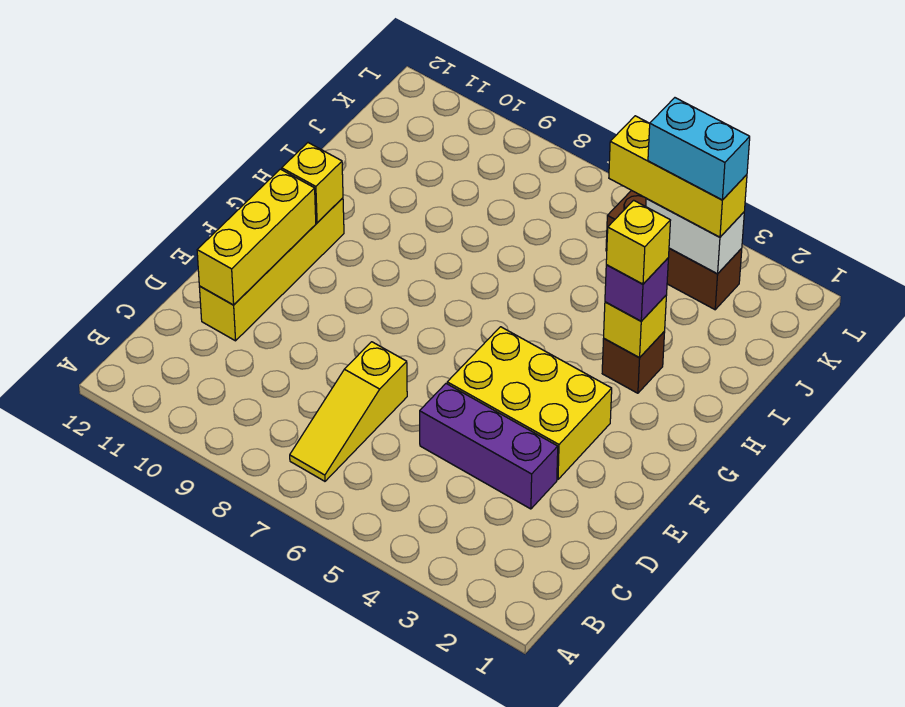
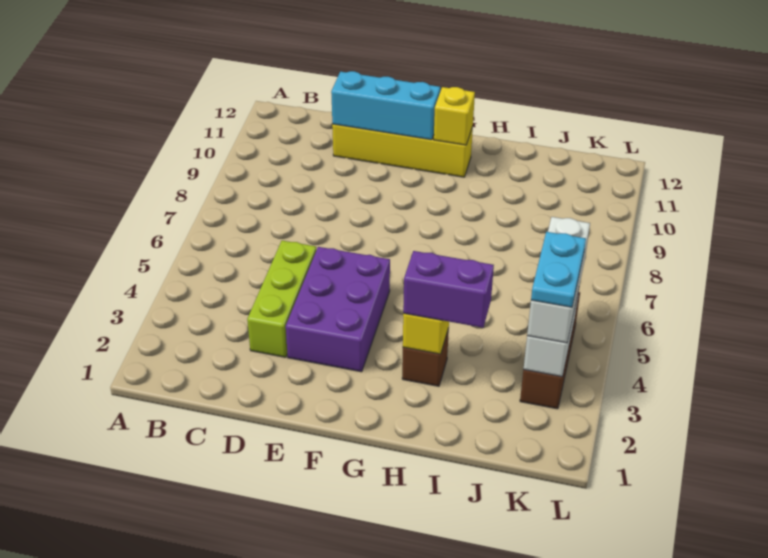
yellow slope B7:D7 level 1 top D -> none
purple brick D3:D5 level 1 -> lime brick D3:D5 level 1
yellow brick D11:F11 level 2 -> cyan brick D11:F11 level 2
yellow brick E3:F5 level 1 -> purple brick E3:F5 level 1
purple brick H3 level 3 -> purple brick H3:I3 level 3
yellow brick H3 level 4 -> none
yellow brick K3:K5 level 3 -> white brick K3:K5 level 3
cyan brick K3:K4 level 4 -> cyan plate K3:K4 level 4

